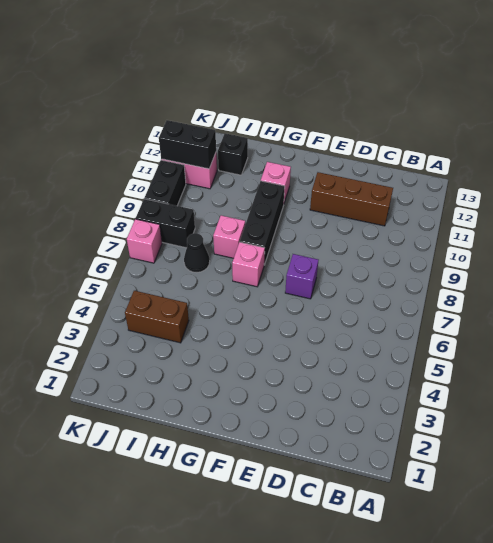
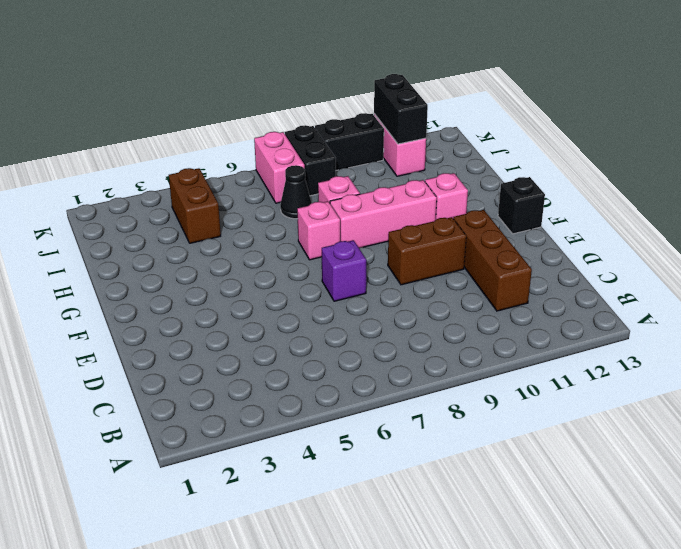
none -> brown brick E9:E10 level 1
black brick G8:G10 level 1 -> pink brick G8:G10 level 1
black brick I12 level 1 -> black brick F13 level 1
pink brick K7 level 1 -> pink brick J7:K7 level 1

